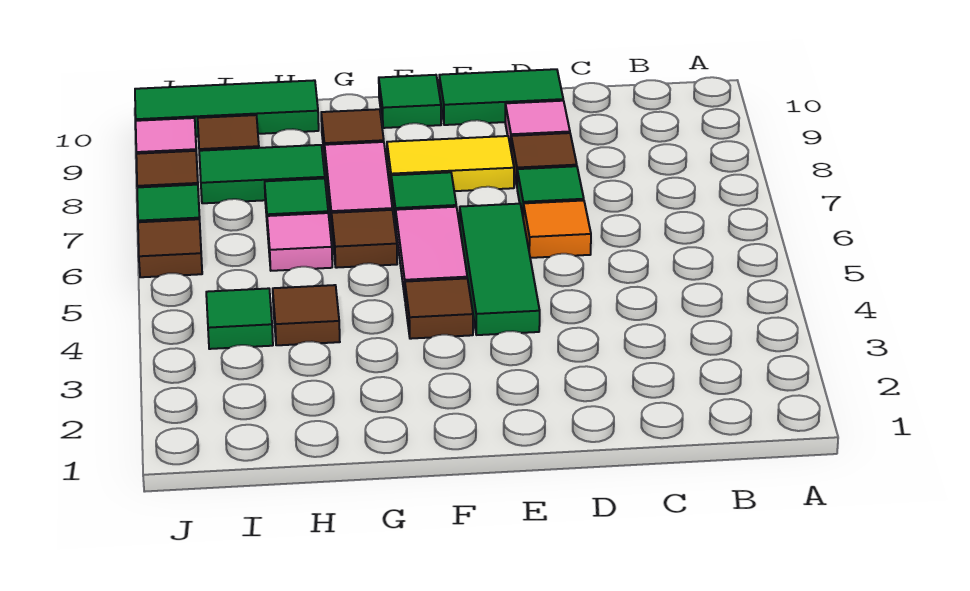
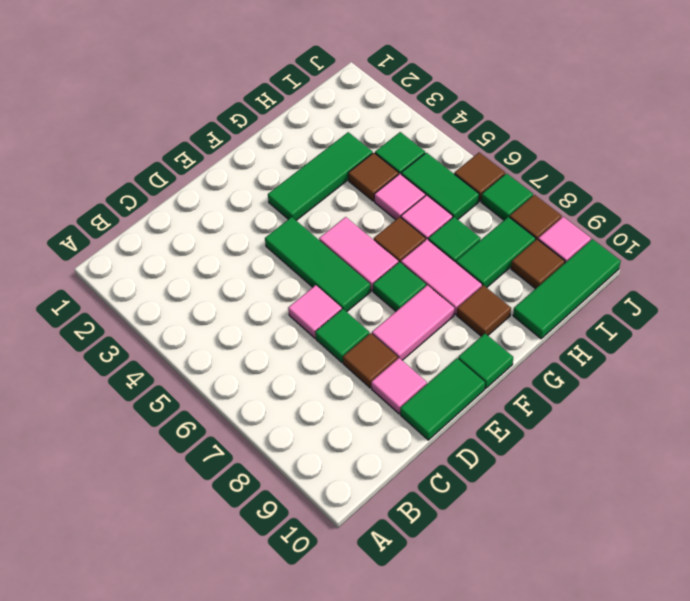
orange tile D6 level 1 -> pink tile D6 level 1
yellow tile E8:F8 level 1 -> pink tile E8:F8 level 1
none -> green tile F3:H3 level 1
brown tile F4 level 1 -> none
none -> pink tile H5 level 1
none -> green tile I5:I6 level 1

